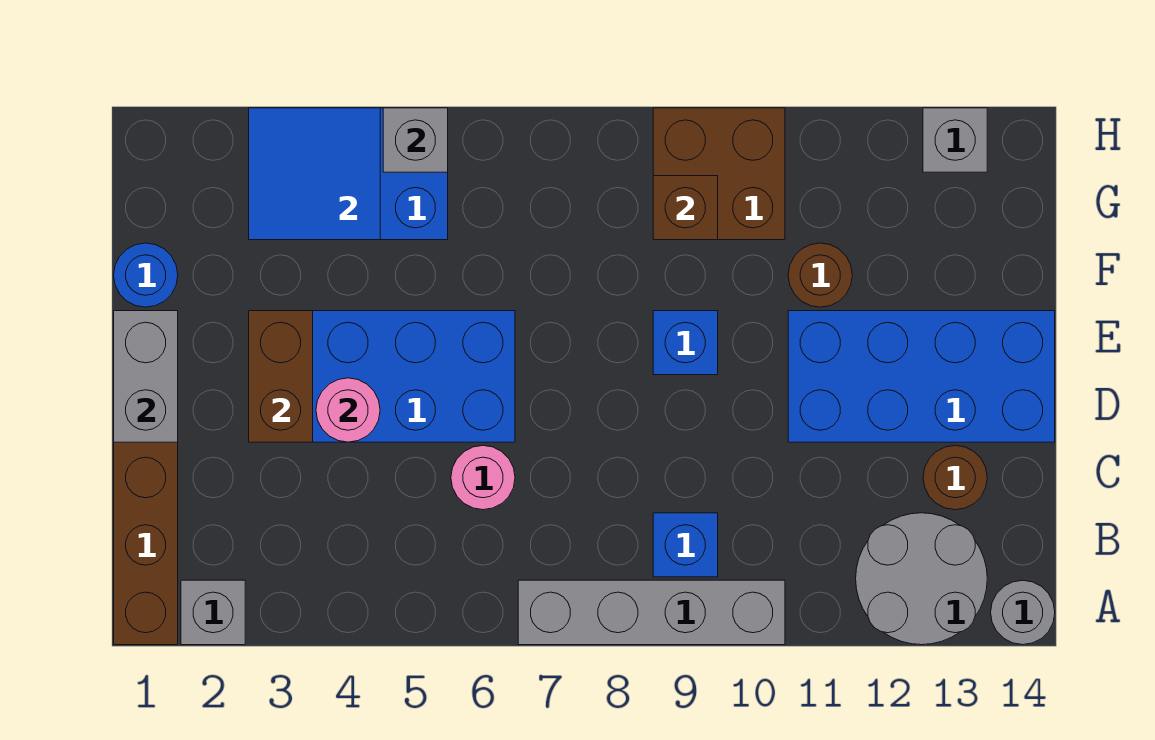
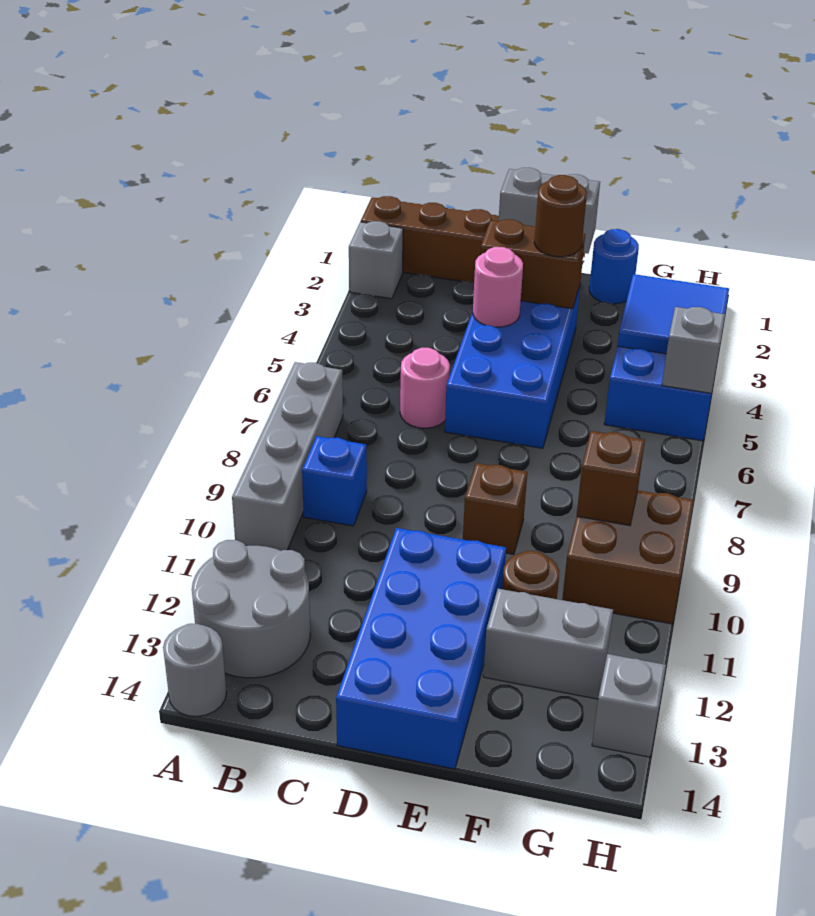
brown round brick C13 level 1 -> brown round brick E3 level 3
blue brick E9 level 1 -> brown brick E9 level 1
none -> grey brick F12:G12 level 1

